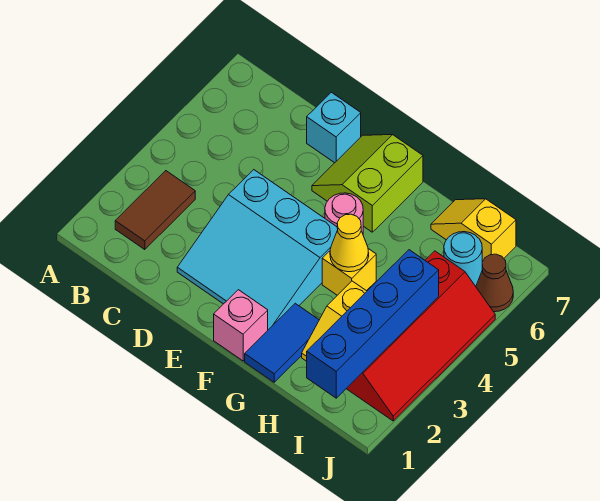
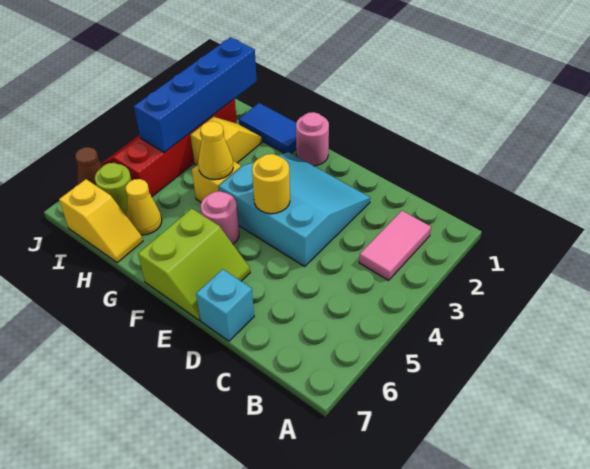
brown tile B2:B3 level 1 -> pink tile B2:B3 level 1
none -> yellow round brick E4 level 2
pink brick F1 level 1 -> pink round brick F1 level 1
blue tile G1:G2 level 1 -> blue tile G1:H1 level 1
none -> yellow cone H6 level 1
cyan round brick I6 level 1 -> lime round brick I6 level 1

